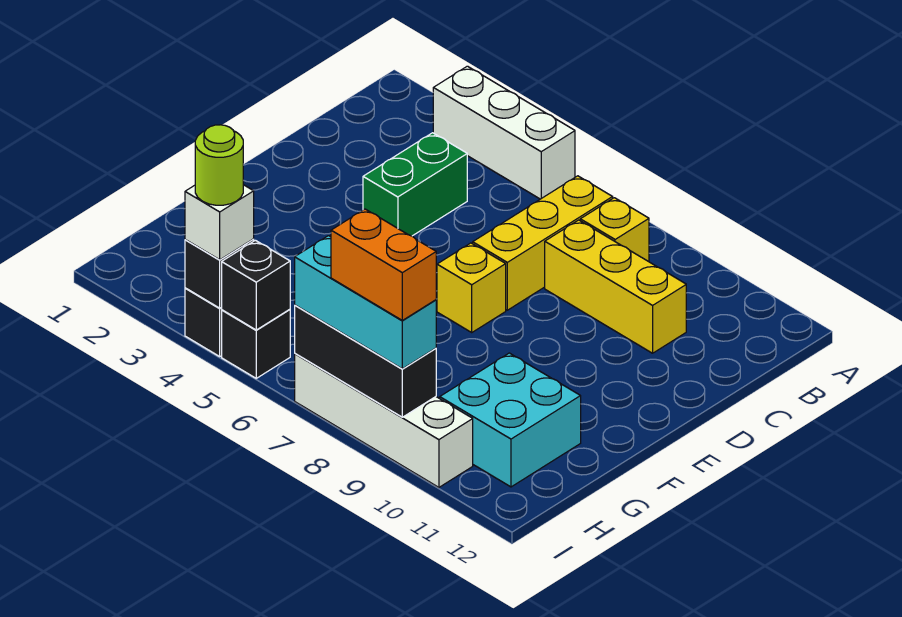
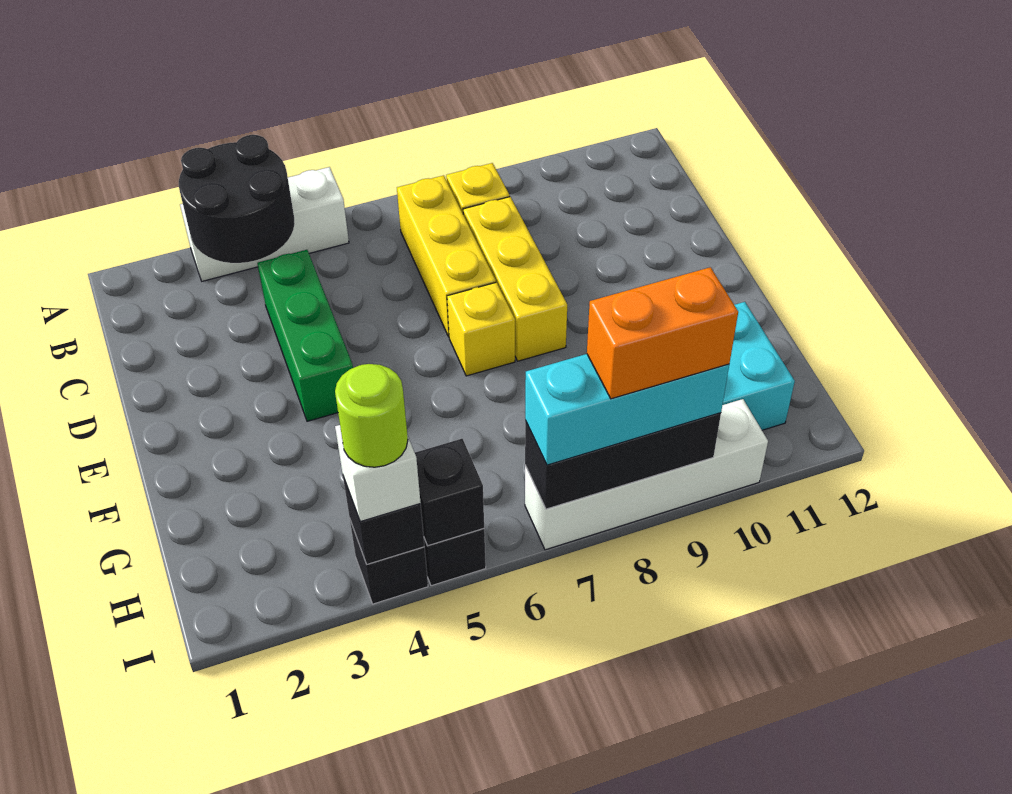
none -> black round brick A3:B4 level 2
green brick C4:D4 level 1 -> green brick C4:E4 level 1
yellow brick C8:C10 level 1 -> yellow brick C8:E8 level 1

